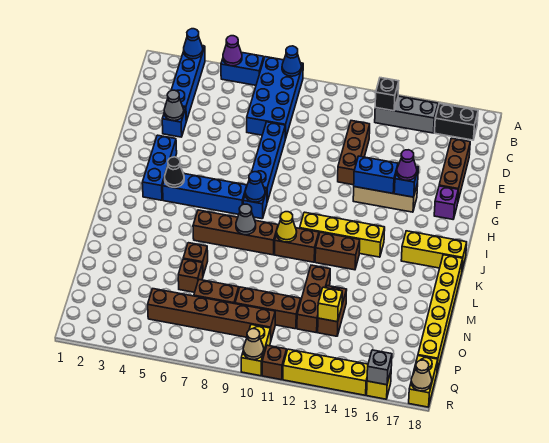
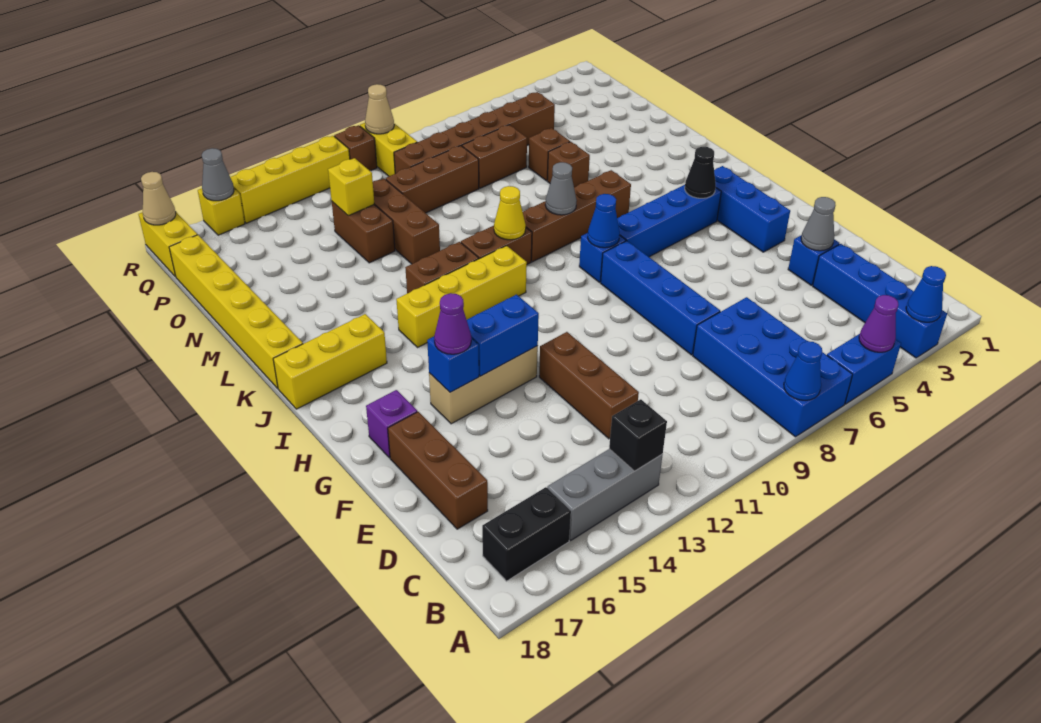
grey brick R16 level 2 -> grey cone R16 level 2

